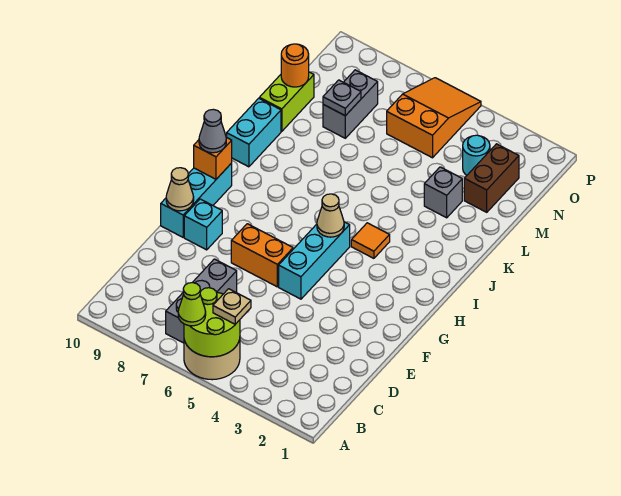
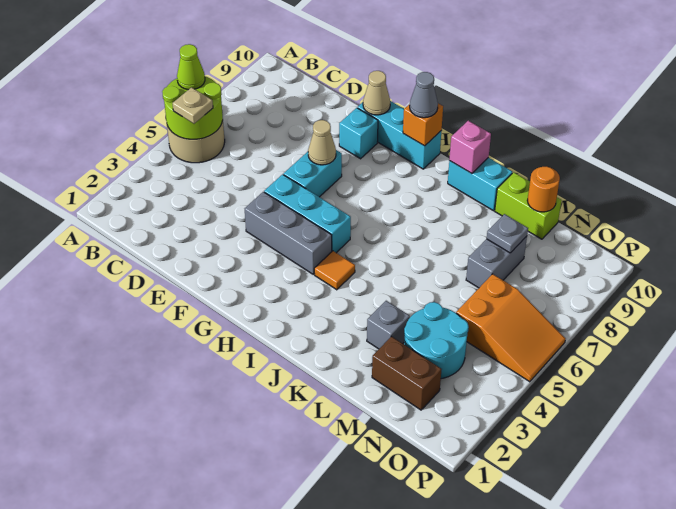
grey brick B7:D7 level 1 -> grey brick F4:H4 level 1
orange brick F6:F7 level 1 -> cyan brick F6:F7 level 1
tan cone H5 level 2 -> tan cone F7 level 2
none -> pink brick J10 level 2
grey brick M8:N8 level 1 -> grey brick M7:M8 level 1
cyan round brick N3 level 1 -> cyan round brick M3:N4 level 1

